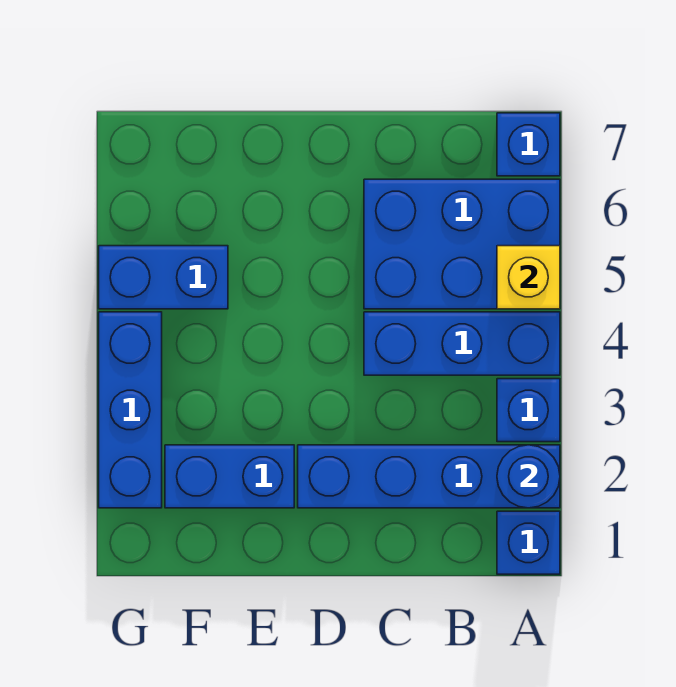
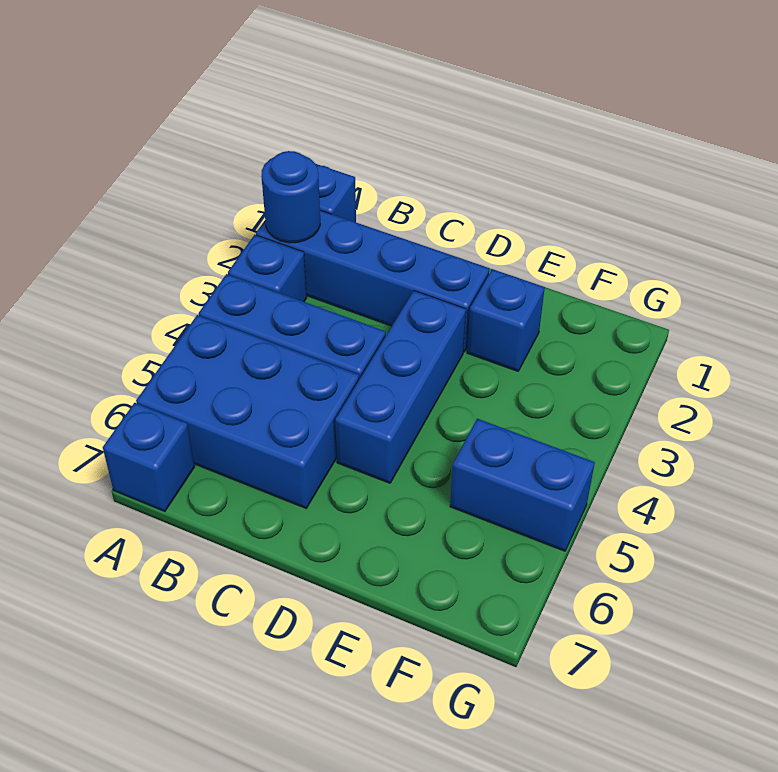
yellow brick A5 level 2 -> none
blue brick E2:F2 level 1 -> blue brick E2 level 1
blue brick G2:G4 level 1 -> blue brick D3:D5 level 1

